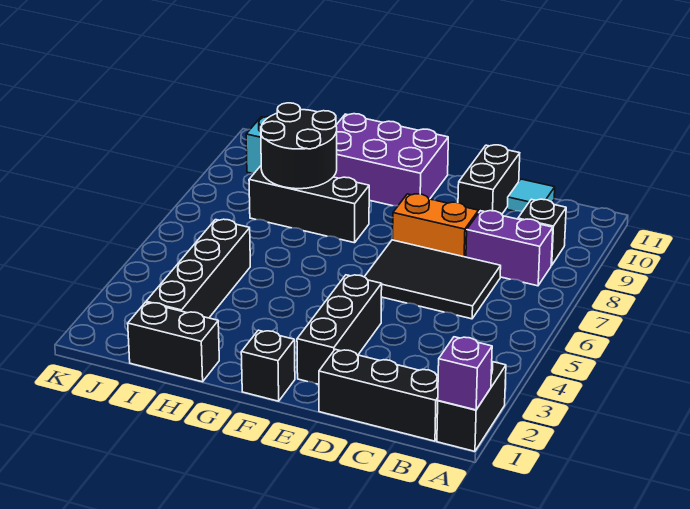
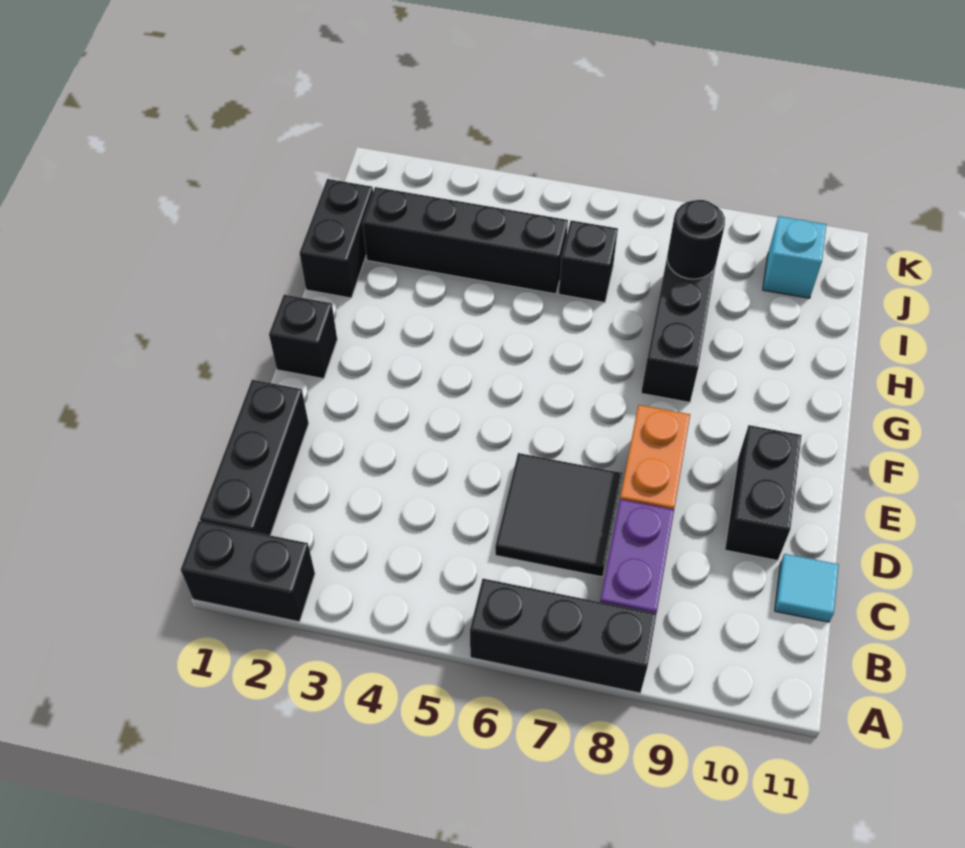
purple brick A1 level 2 -> none
black brick B9 level 1 -> black brick I6 level 1
black tile C6:E7 level 1 -> black tile C6:D7 level 1
black brick D10:D11 level 1 -> black brick D10:E10 level 1
black brick E2:E4 level 1 -> black brick A6:A8 level 1
purple brick F10:H11 level 1 -> none
black round brick H8:I9 level 2 -> black round brick I8 level 2

